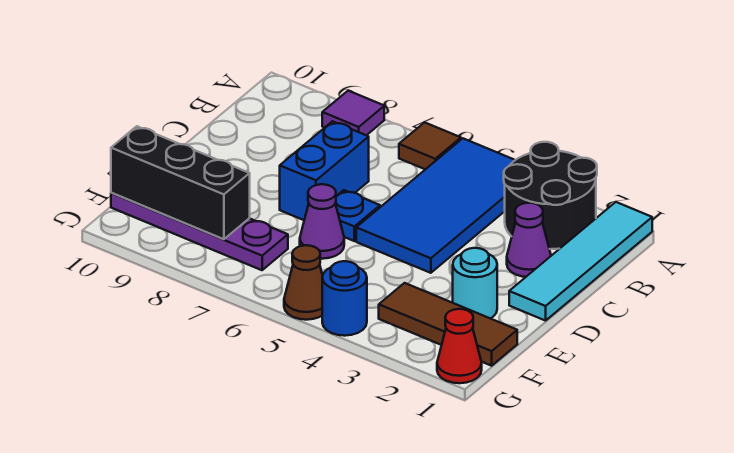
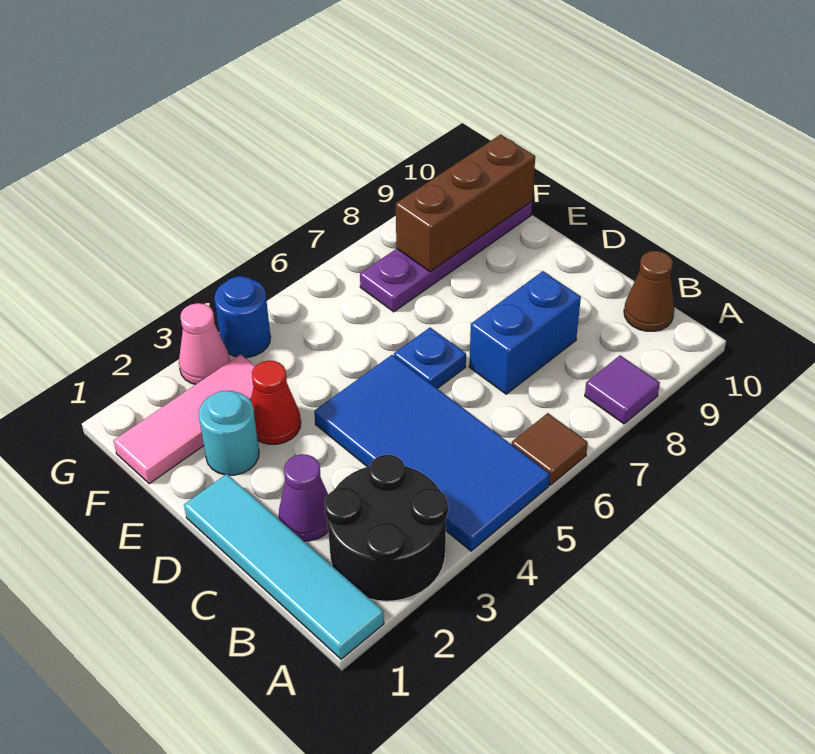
blue brick C7:D7 level 1 -> blue brick C7:C8 level 1
purple cone E6 level 1 -> none
brown tile F1:F3 level 1 -> pink tile F1:F3 level 1
black brick F8:F10 level 2 -> brown brick F8:F10 level 2
red cone G1 level 1 -> red cone E3 level 1
none -> pink cone G3 level 1
brown cone G5 level 1 -> brown cone B10 level 1

